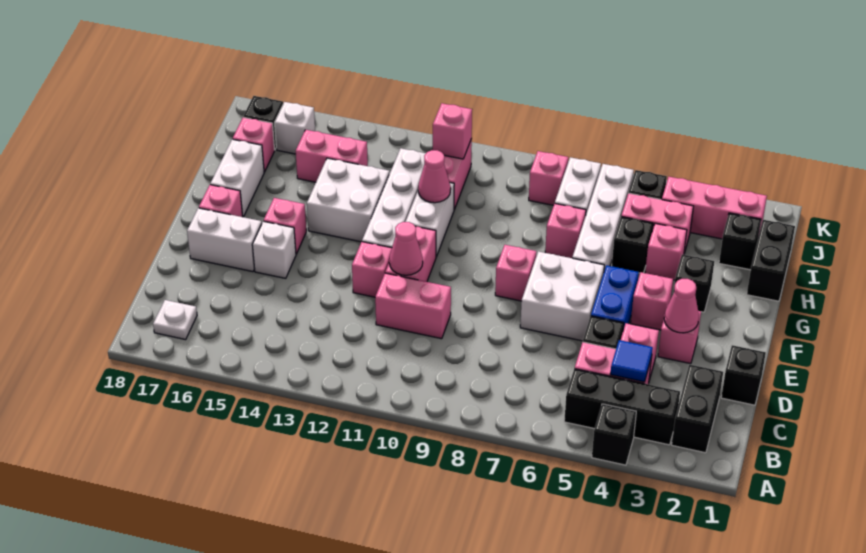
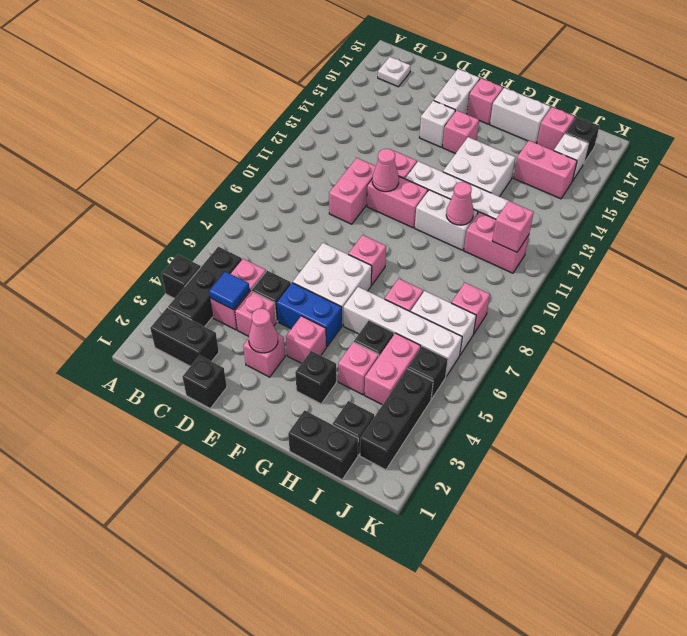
pink brick I14:I15 level 1 -> pink brick I15:J15 level 1
pink brick J2:J4 level 1 -> black brick J2:J4 level 1

